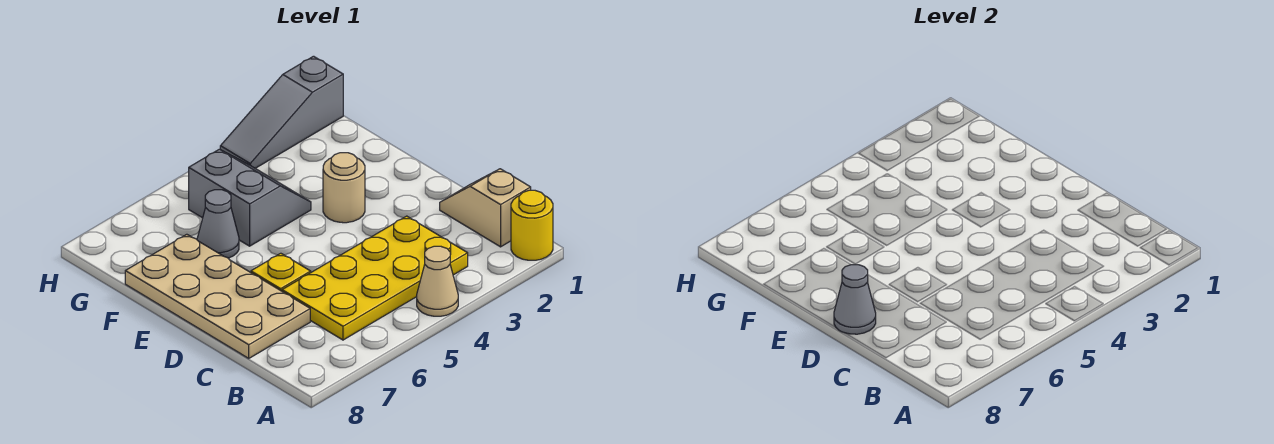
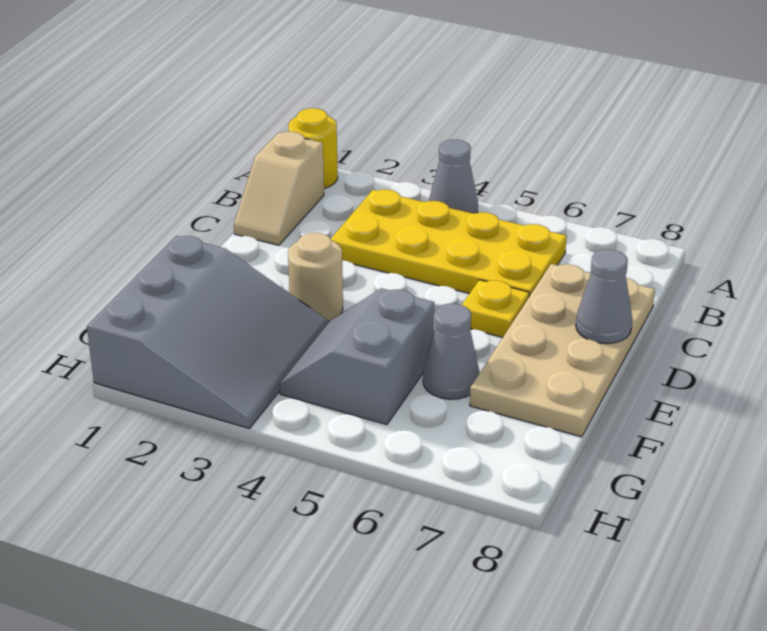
tan cone A4 level 1 -> grey cone A4 level 1
grey slope H1:H3 level 1 top 1 -> grey slope F1:H3 level 1 top 1

